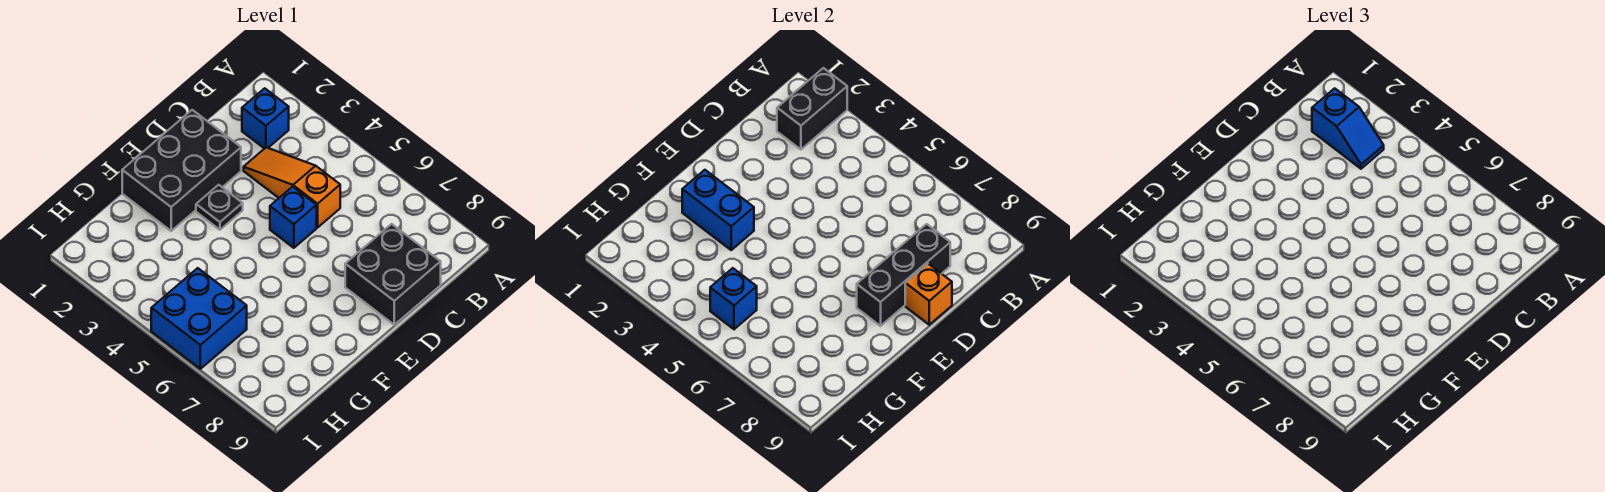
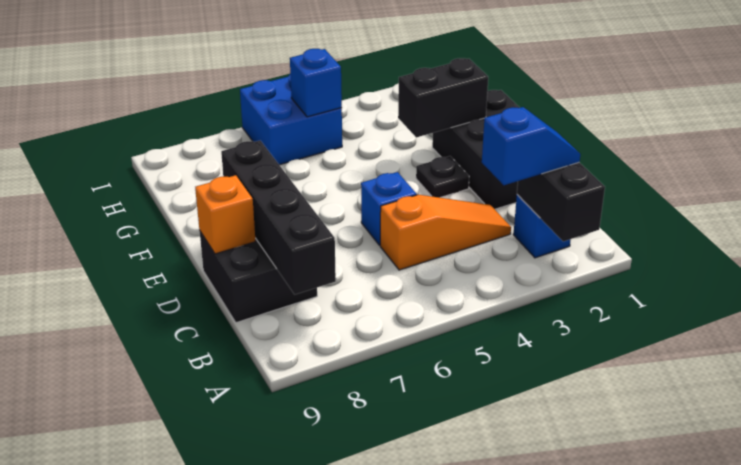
blue slope B2:B3 level 3 top 2 -> blue slope B2:B3 level 3 top 3
black brick C8:E8 level 2 -> black brick B8:E8 level 2
blue brick F2:F3 level 2 -> black brick F2:F3 level 2

